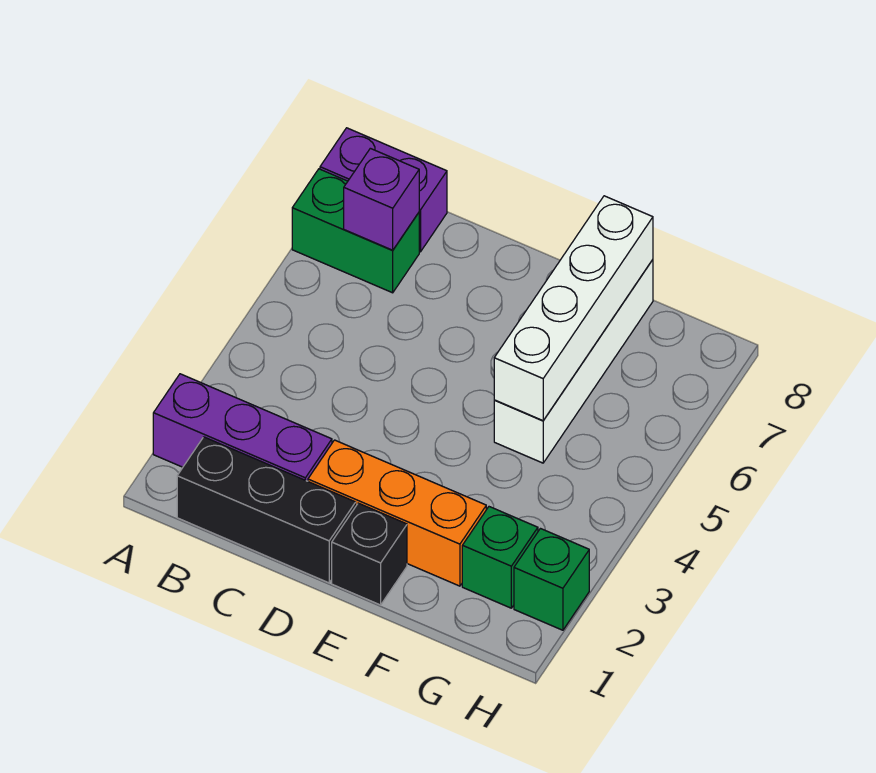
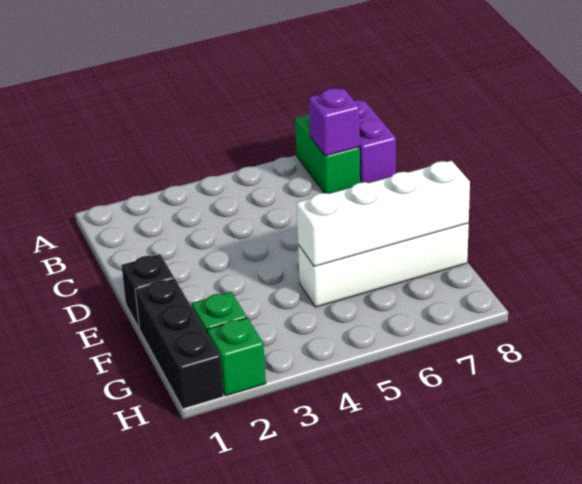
purple brick A2:C2 level 1 -> none
black brick B1:D1 level 1 -> black brick F1:H1 level 1
orange brick D2:F2 level 1 -> none

